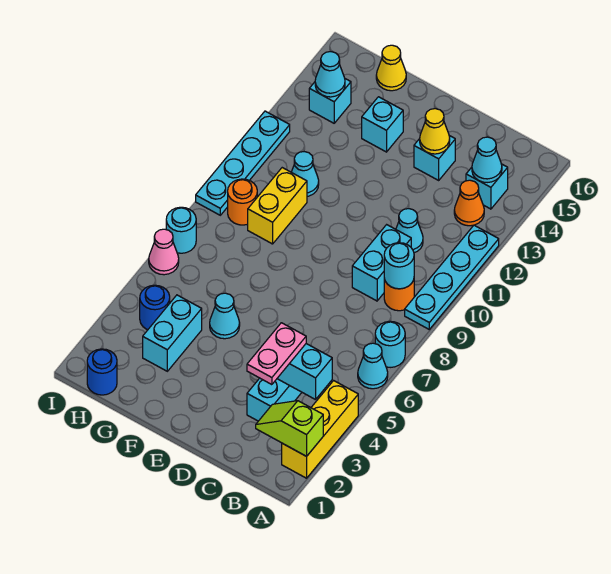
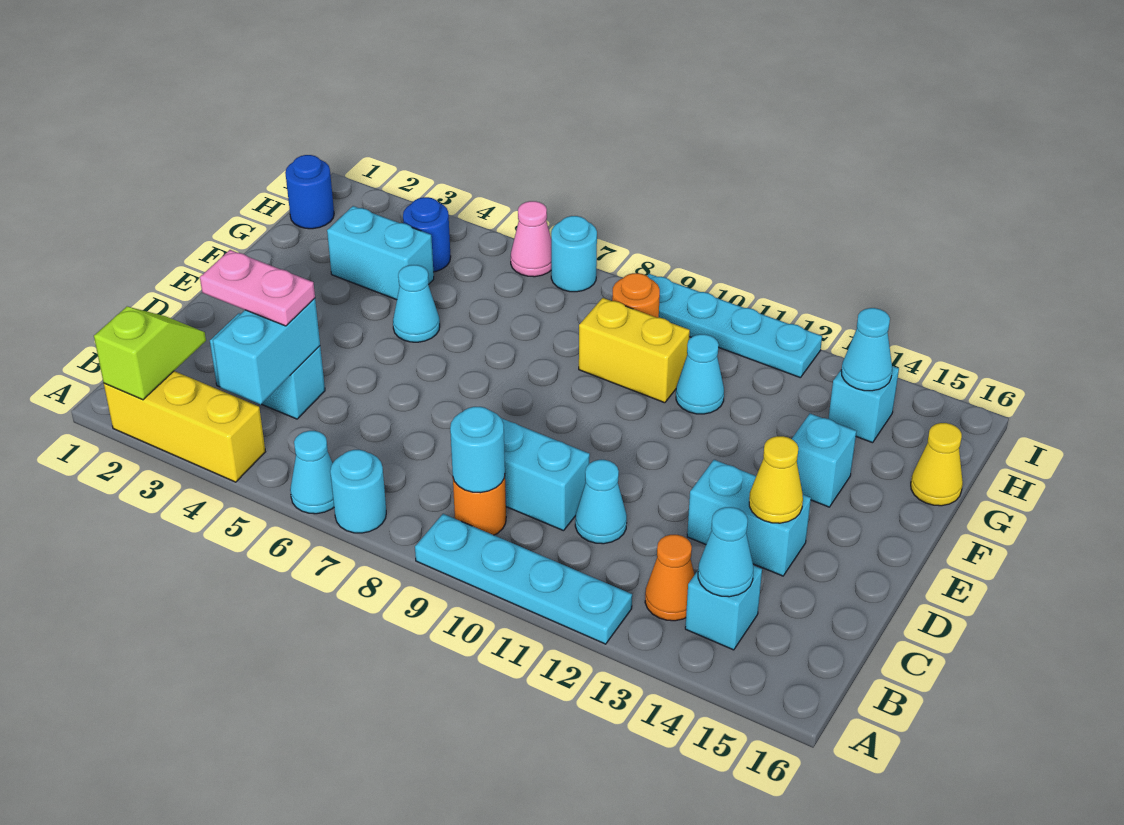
cyan brick D14 level 1 -> cyan brick D13:D14 level 1

